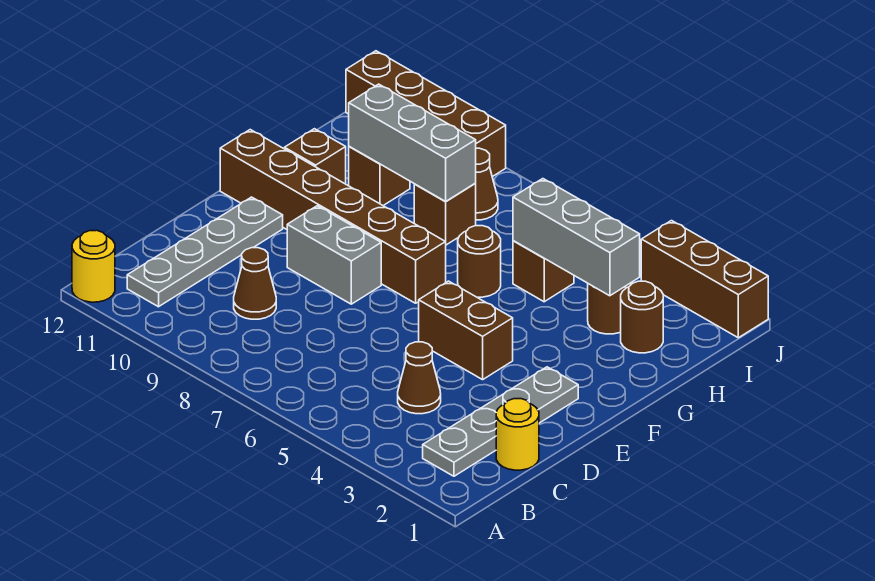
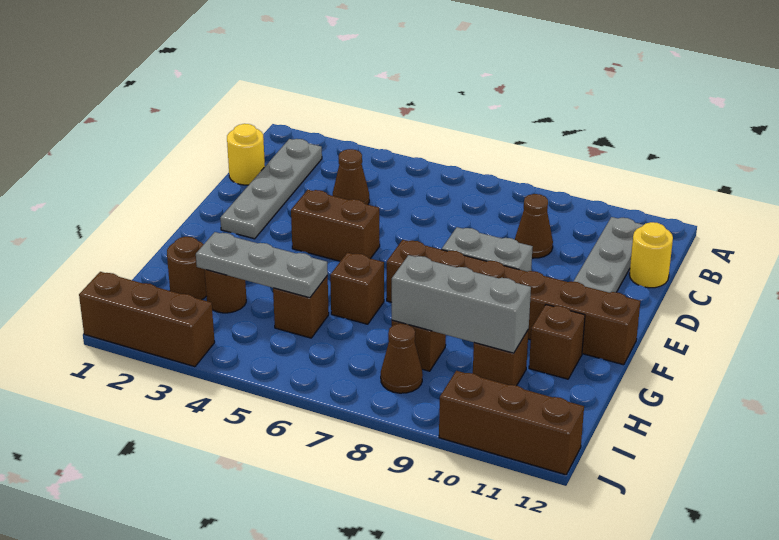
yellow round brick A12 level 1 -> yellow round brick C12 level 1
brown round brick G6 level 1 -> brown brick G6 level 1
grey brick H3:H5 level 2 -> grey plate H3:H5 level 2
brown brick J9:J12 level 1 -> brown brick J10:J12 level 1

